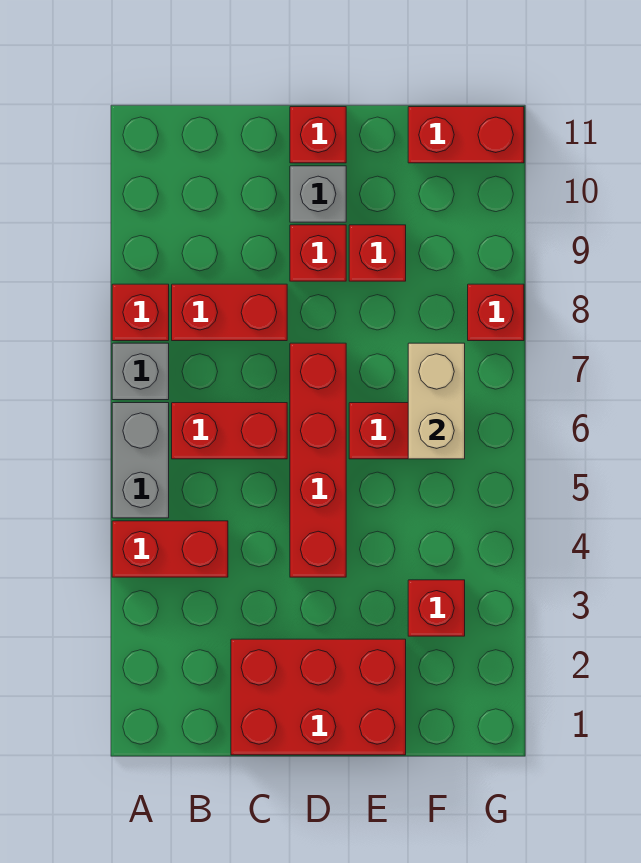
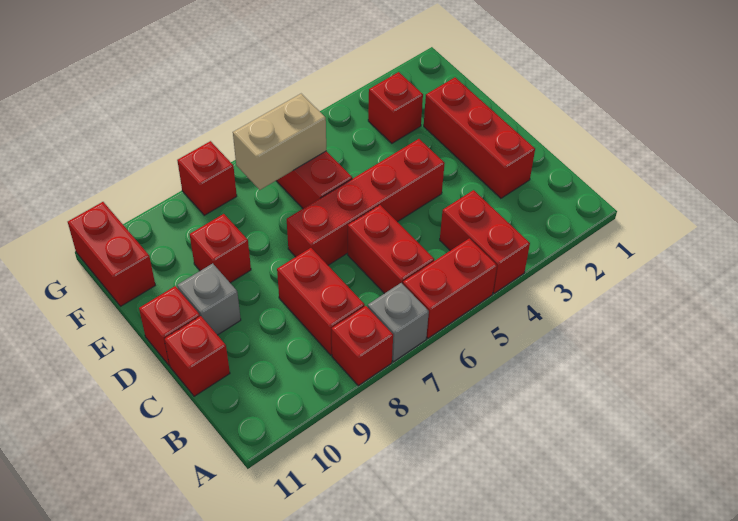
grey brick A5:A6 level 1 -> red brick A5:A6 level 1
red brick C1:E2 level 1 -> red brick C2:E2 level 1
red brick D9 level 1 -> red brick C11 level 1

